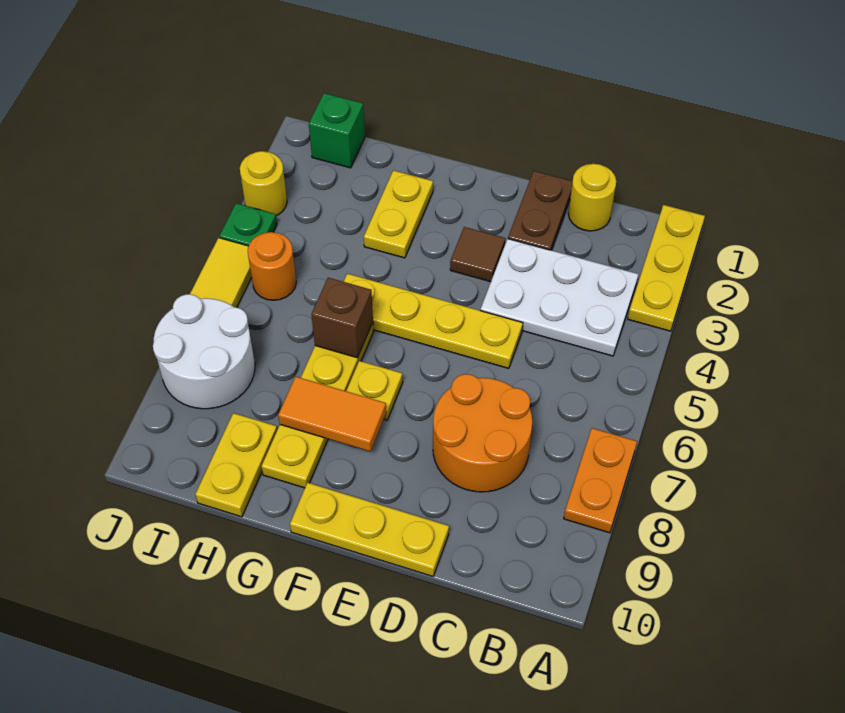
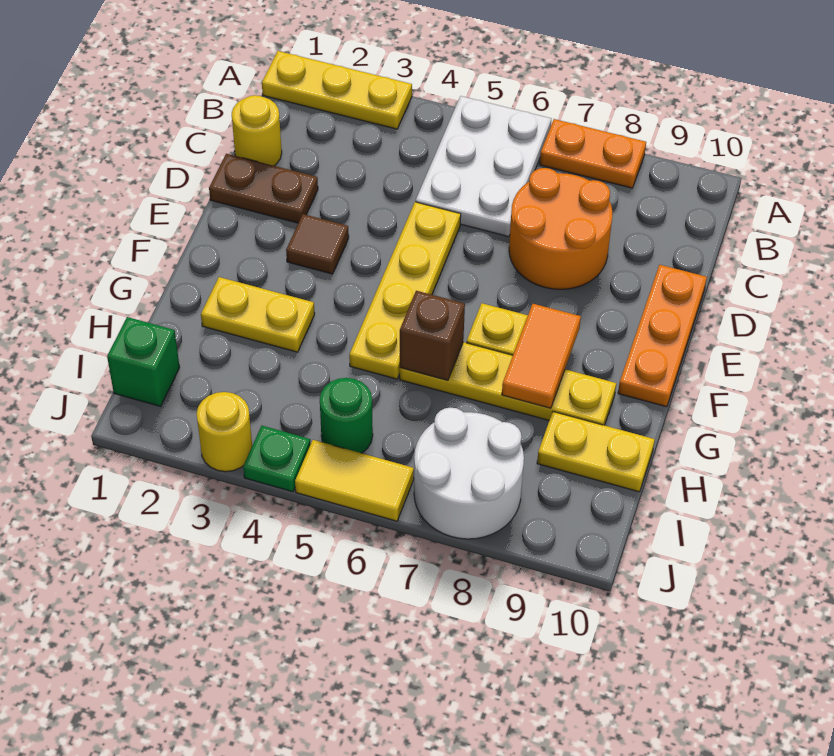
white plate B3:D4 level 1 -> white plate A5:C6 level 1
yellow plate D10:F10 level 1 -> orange plate D10:F10 level 1
orange round brick I5 level 1 -> green round brick I5 level 1

